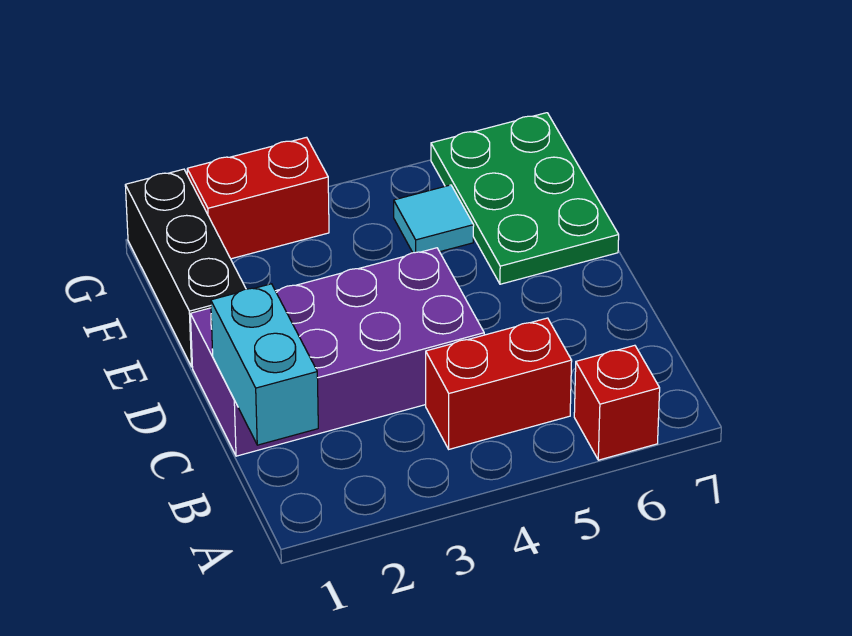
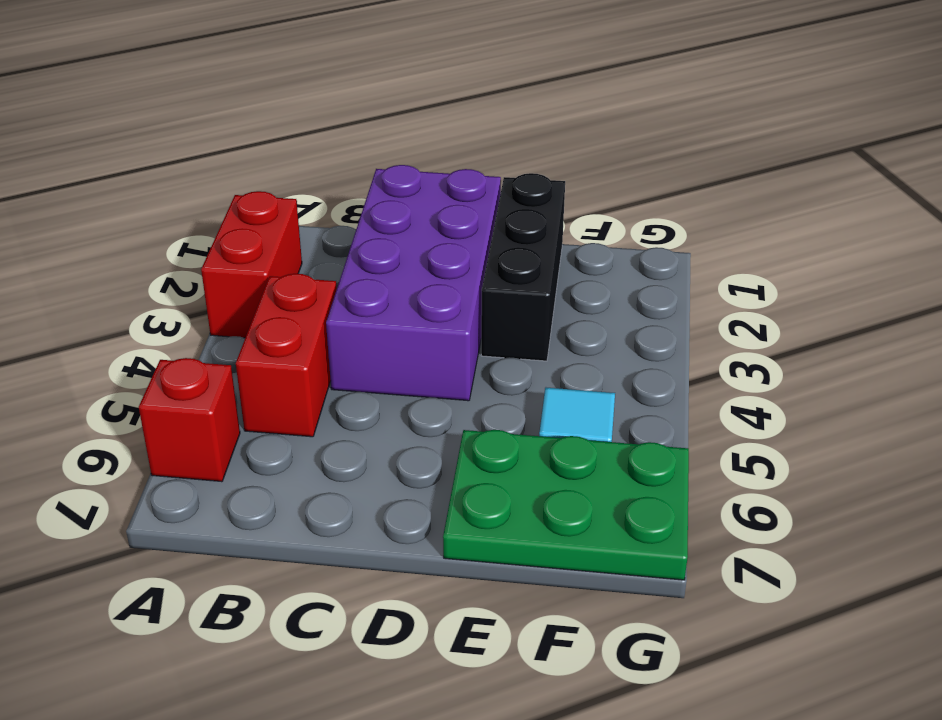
cyan brick B1:C1 level 2 -> none
black brick E1:G1 level 1 -> black brick E1:E3 level 1
red brick G2:G3 level 1 -> red brick A2:A3 level 1

